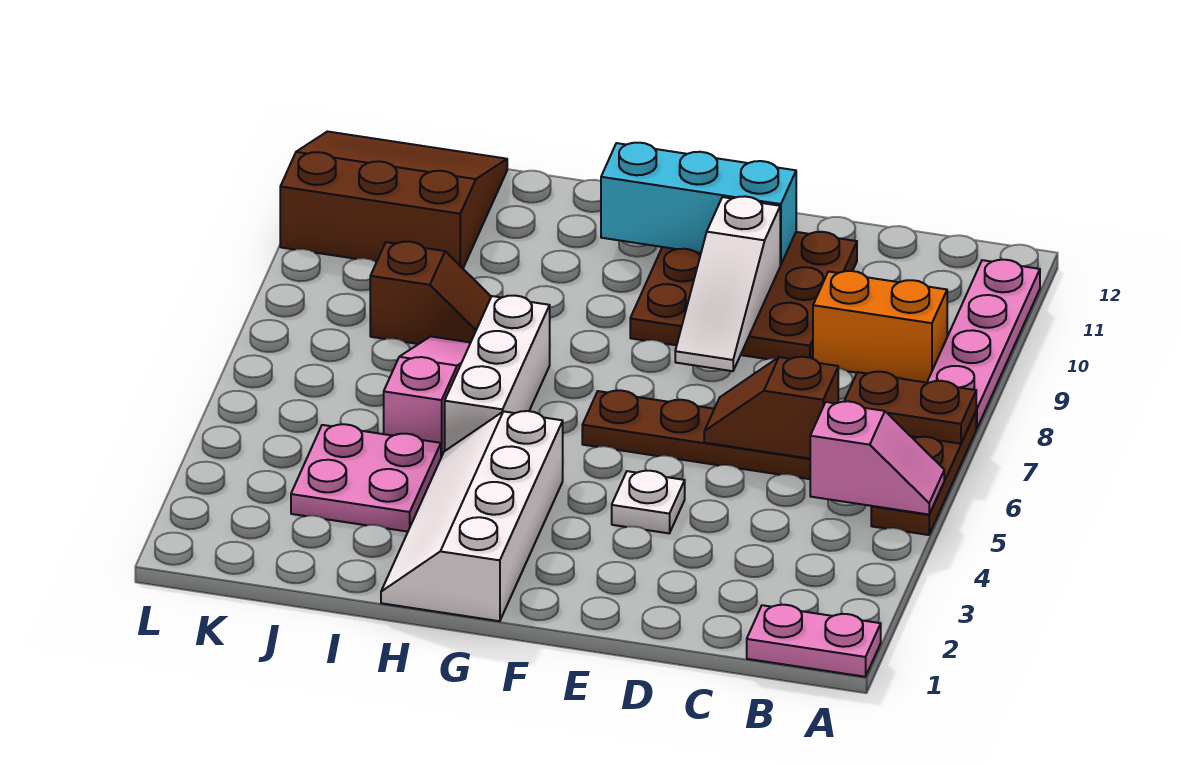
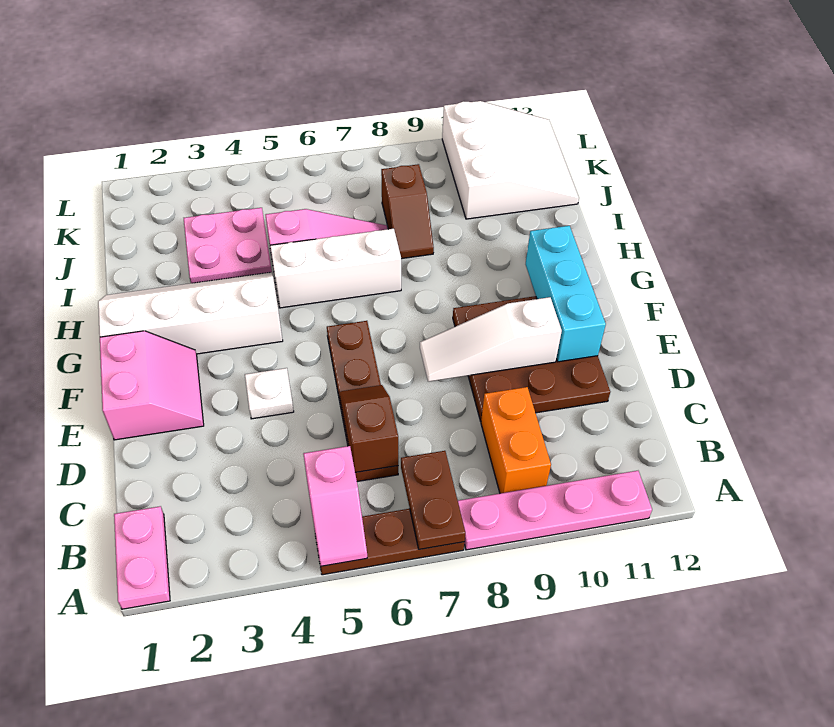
none -> pink slope E1:F2 level 1 top 1
brown slope J10:L12 level 1 top 10 -> white slope J10:L12 level 1 top 10

